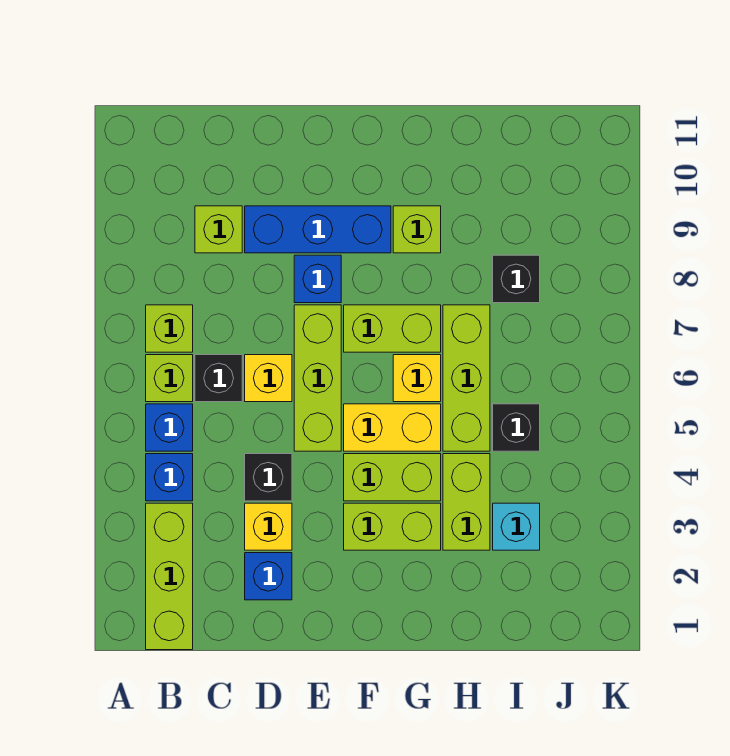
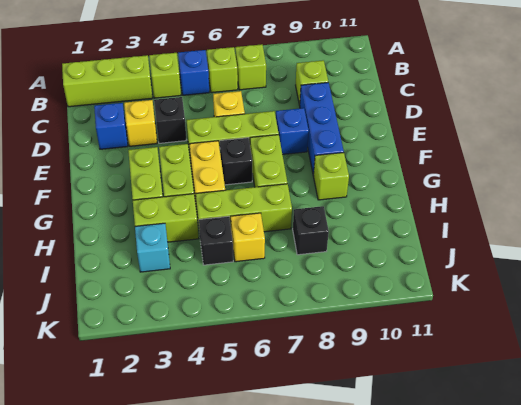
blue brick B4 level 1 -> lime brick B4 level 1
black brick C6 level 1 -> black brick F6 level 1
yellow brick G6 level 1 -> yellow brick I6 level 1

